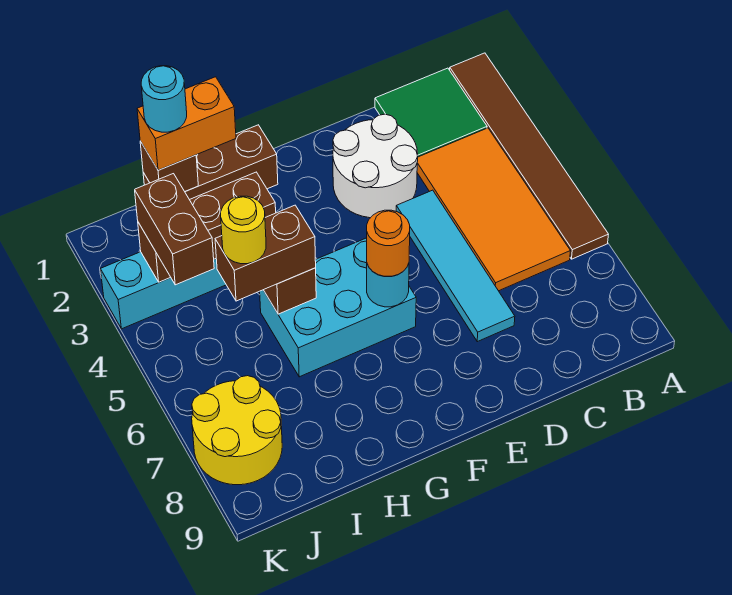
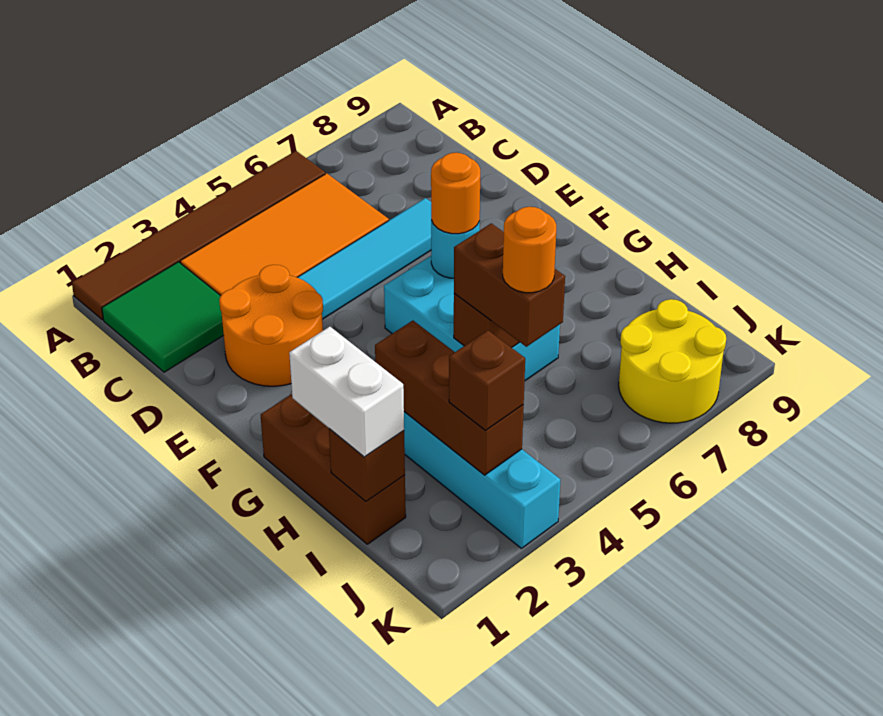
white round brick D2:E3 level 1 -> orange round brick D2:E3 level 1
orange brick H1:I1 level 3 -> white brick H1:I1 level 3
cyan round brick I1 level 4 -> none
yellow round brick I5 level 4 -> orange round brick I5 level 4
brown brick J3:J4 level 3 -> brown brick J3 level 3

